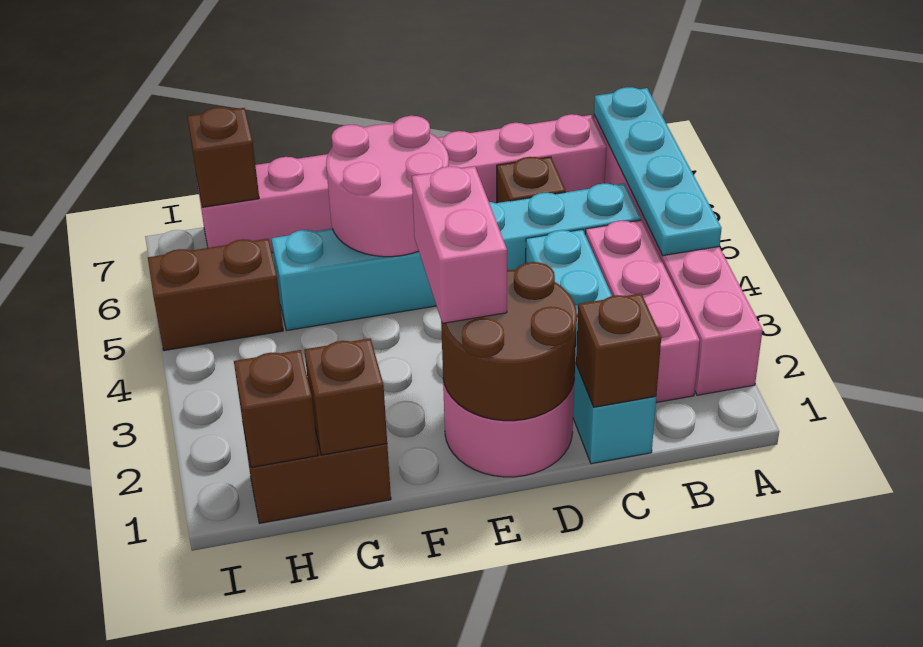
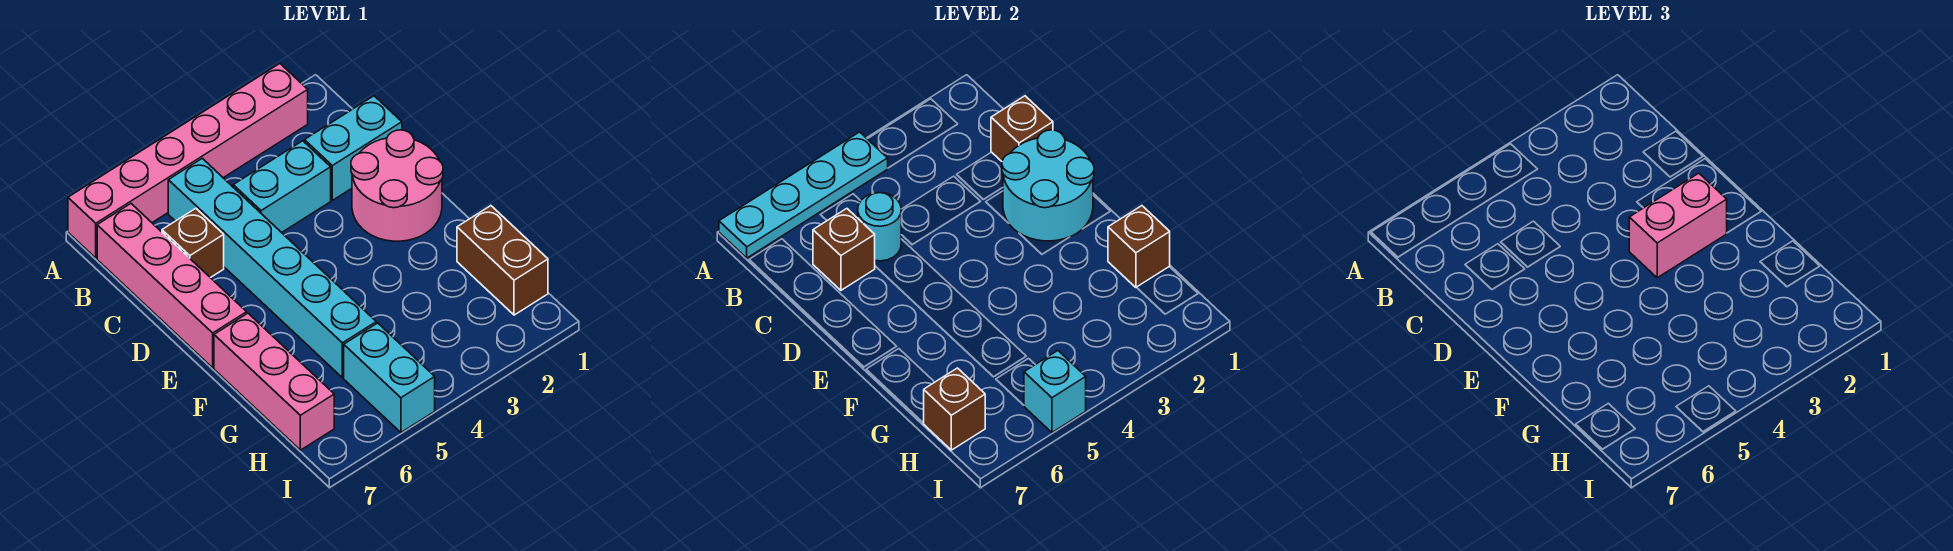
pink brick B2:B4 level 1 -> none
none -> cyan round brick C5 level 2
brown round brick D1:E2 level 2 -> cyan round brick D1:E2 level 2
pink round brick E5:F6 level 2 -> none
brown brick H1 level 2 -> brown brick C6 level 2
brown brick H5:I5 level 1 -> cyan brick H5:I5 level 1
none -> cyan brick I5 level 2

